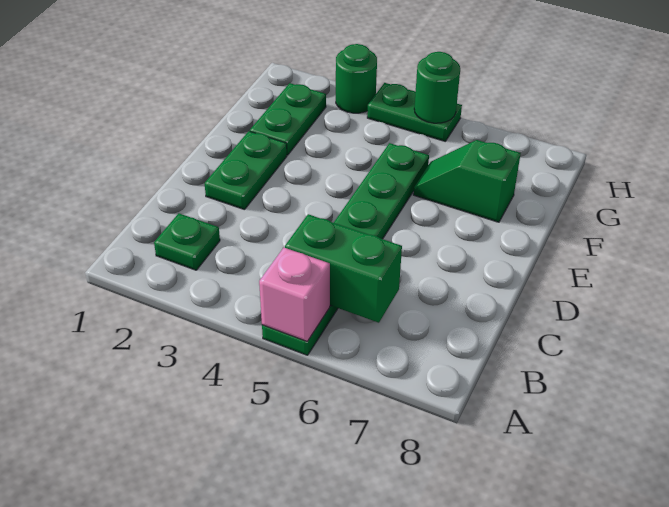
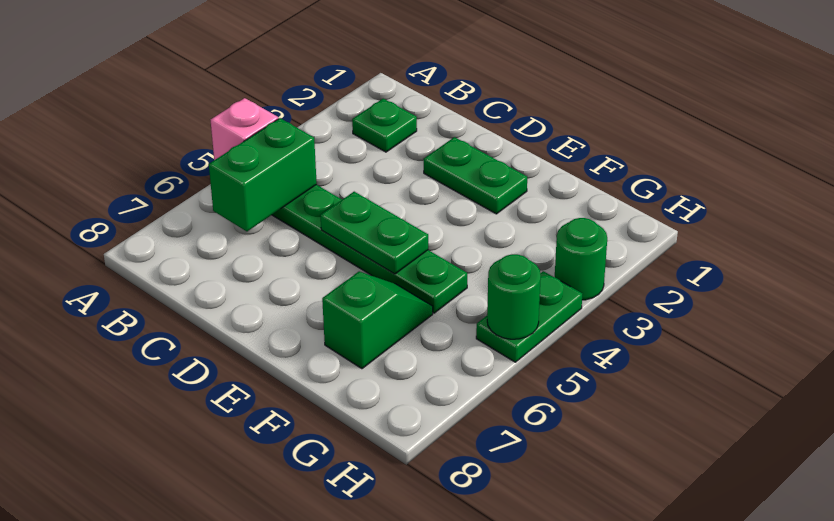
green plate F2:G2 level 1 -> green plate D5:E5 level 2

